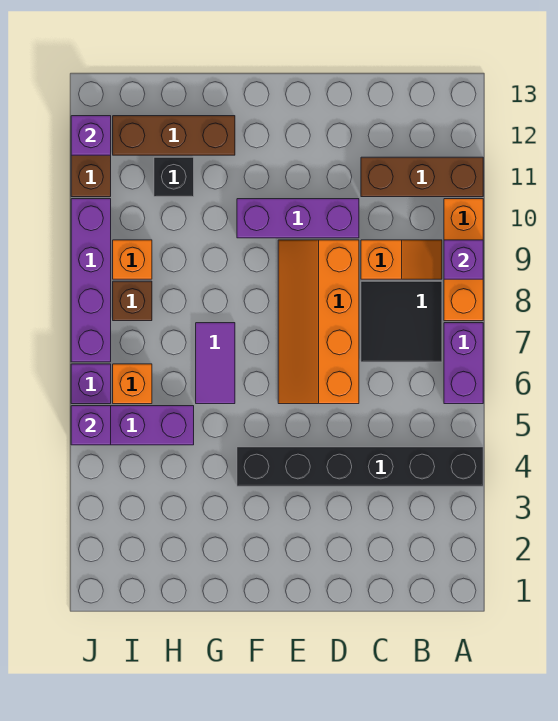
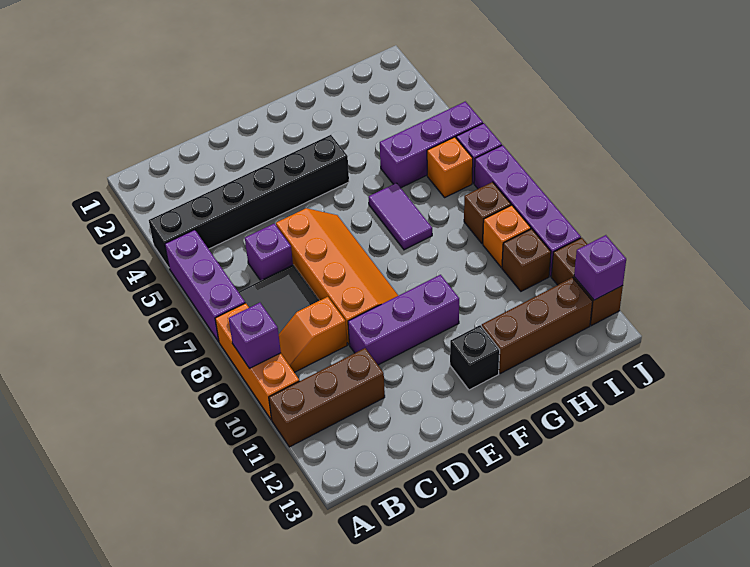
purple brick A6:A7 level 1 -> purple brick A5:A7 level 1
black brick H11 level 1 -> black brick F12 level 1
none -> brown brick I10 level 1
purple brick J5 level 2 -> purple brick C6 level 1

